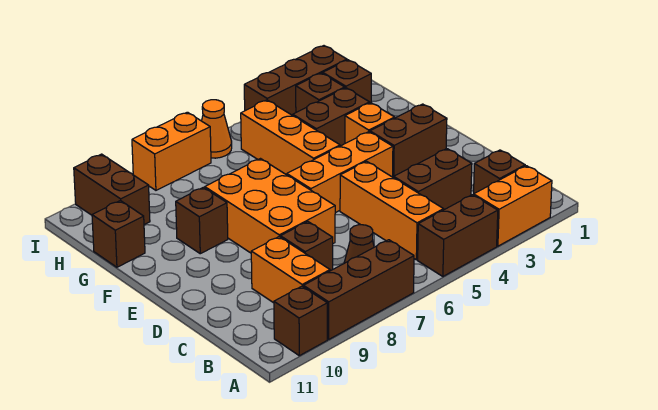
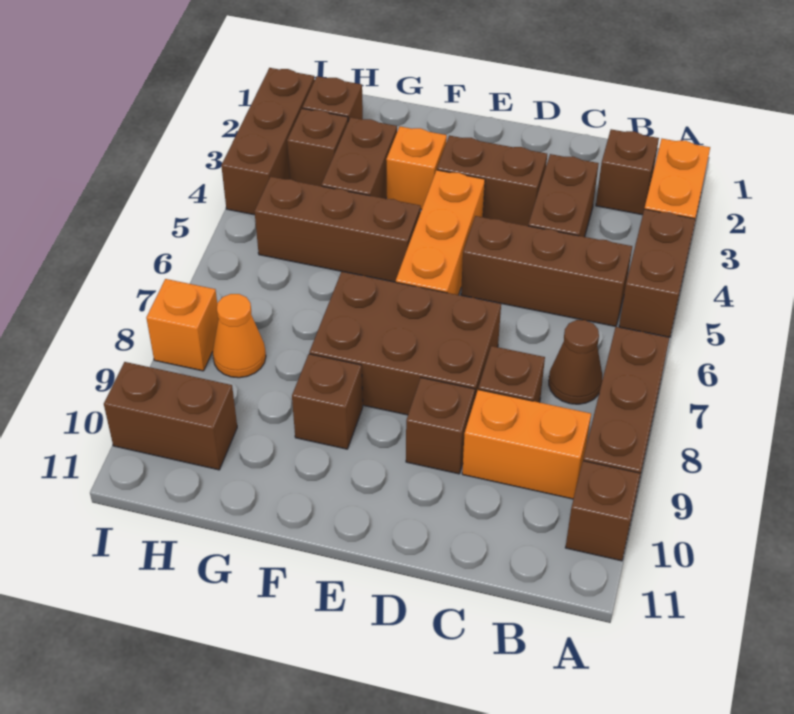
orange brick B5:D5 level 1 -> brown brick B5:D5 level 1
orange brick D7:F8 level 1 -> brown brick D7:F8 level 1
brown brick E2:E3 level 1 -> brown brick D3:E3 level 1
orange brick F5:H5 level 1 -> brown brick F5:H5 level 1
brown brick G11 level 1 -> brown brick D9 level 1
orange cone I6 level 1 -> orange cone H8 level 1
orange brick I7:I8 level 1 -> orange brick I8 level 1

